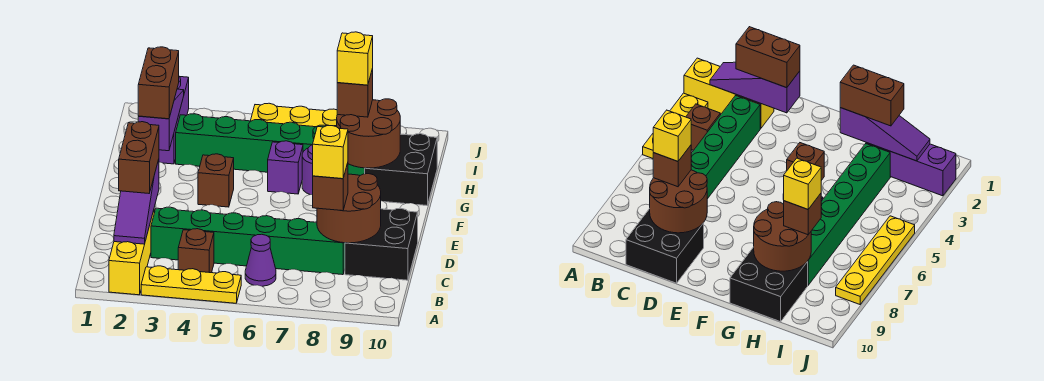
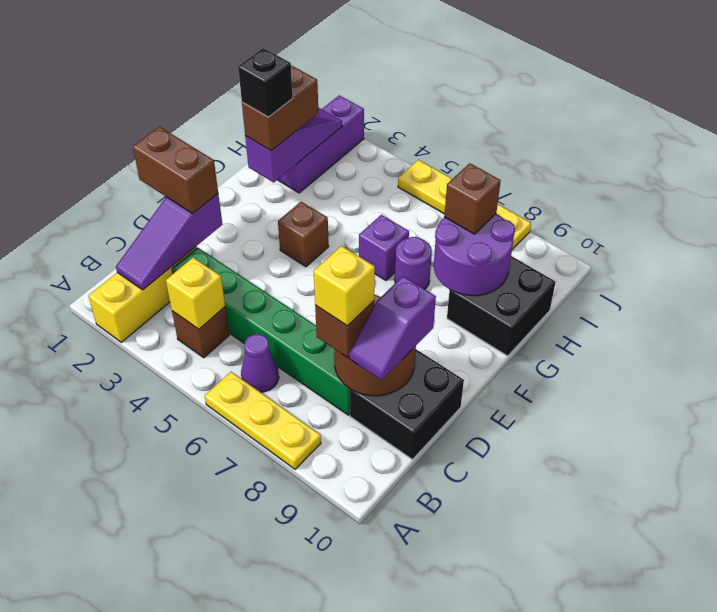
yellow plate A3:A5 level 1 -> yellow plate A6:A8 level 1
brown brick C2:D2 level 3 -> brown brick D1:D2 level 3
none -> purple slope C9:D9 level 3 top D
none -> black brick G2 level 4
brown round brick G8:H9 level 2 -> purple round brick G8:H9 level 2
green brick H3:H8 level 1 -> none
yellow brick H8 level 4 -> yellow brick B4 level 2

